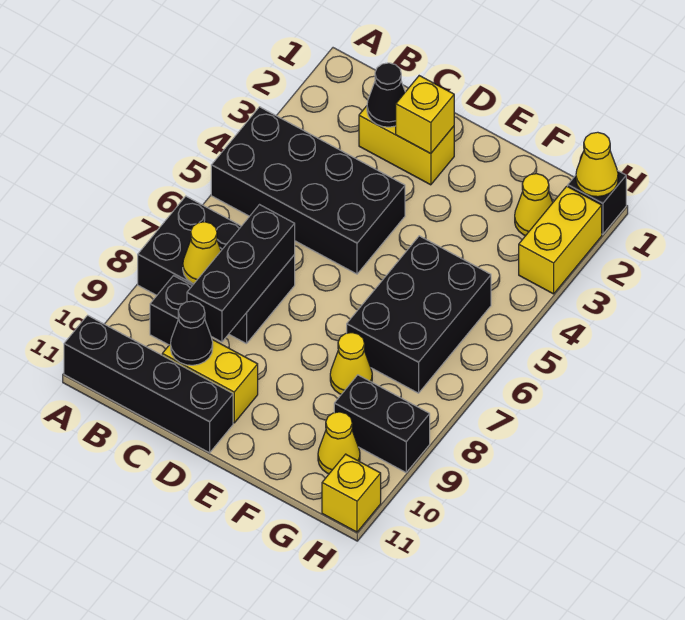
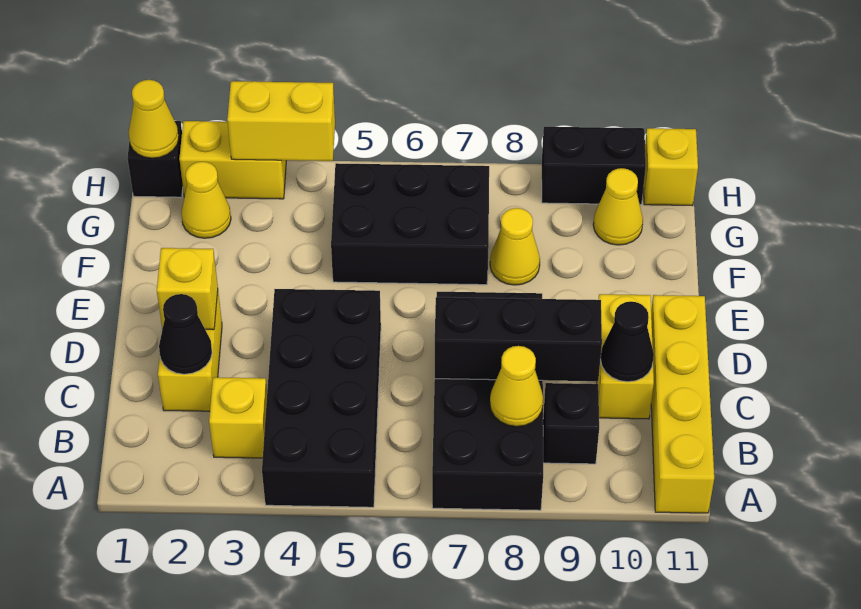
black brick A7:C8 level 1 -> black brick A7:D8 level 1
black brick A11:D11 level 1 -> yellow brick A11:D11 level 1
none -> yellow brick B3 level 1
black brick G9:H9 level 1 -> black brick H9:H10 level 1
none -> yellow brick H3:H4 level 2

